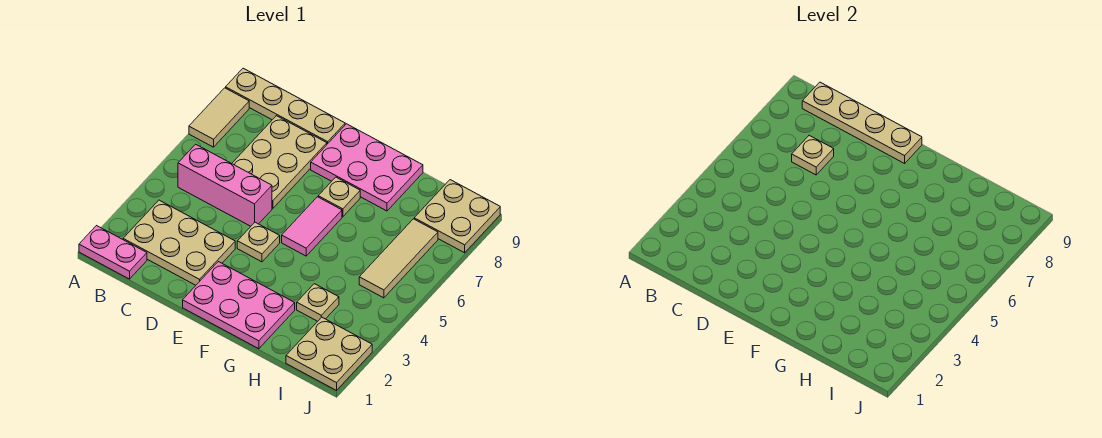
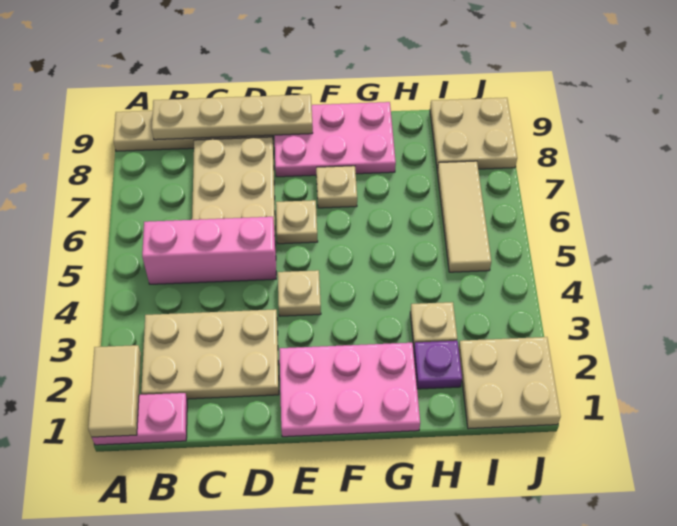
tan tile A7:A8 level 1 -> tan tile A1:A2 level 2
tan plate C7 level 2 -> tan plate E6 level 1
pink tile F5:F6 level 1 -> none
none -> purple plate H2 level 1

